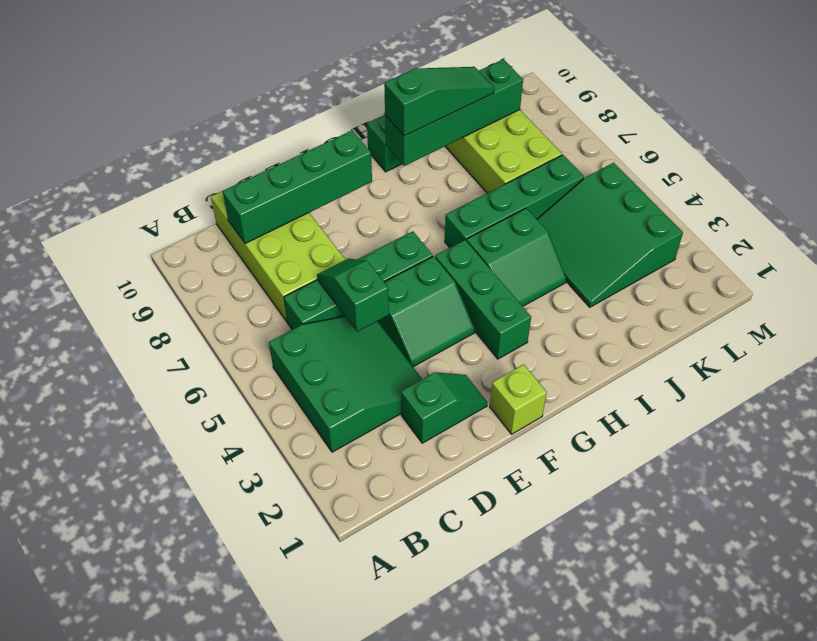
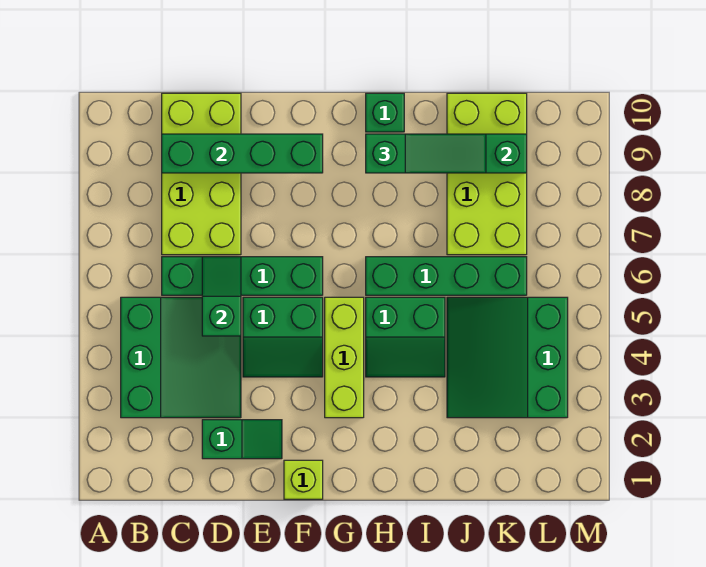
green brick G3:G5 level 1 -> lime brick G3:G5 level 1

